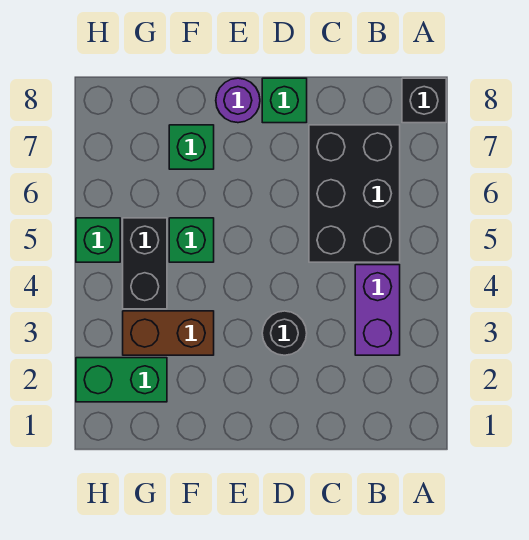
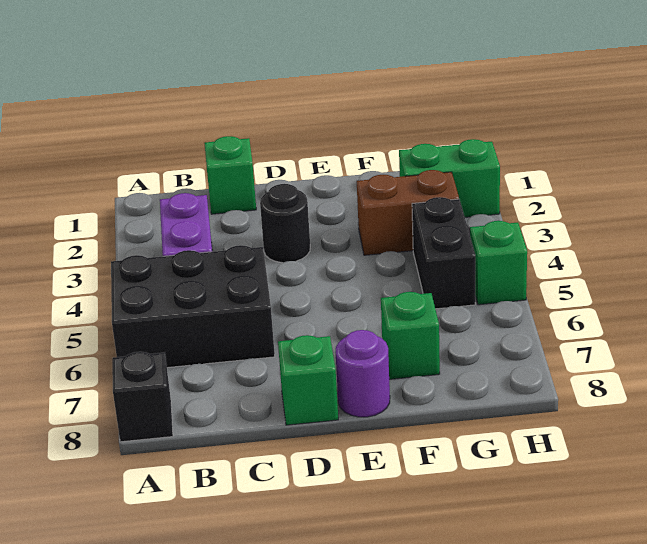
black brick B5:C7 level 1 -> black brick A5:C6 level 1
green brick F5 level 1 -> green brick C1 level 1

